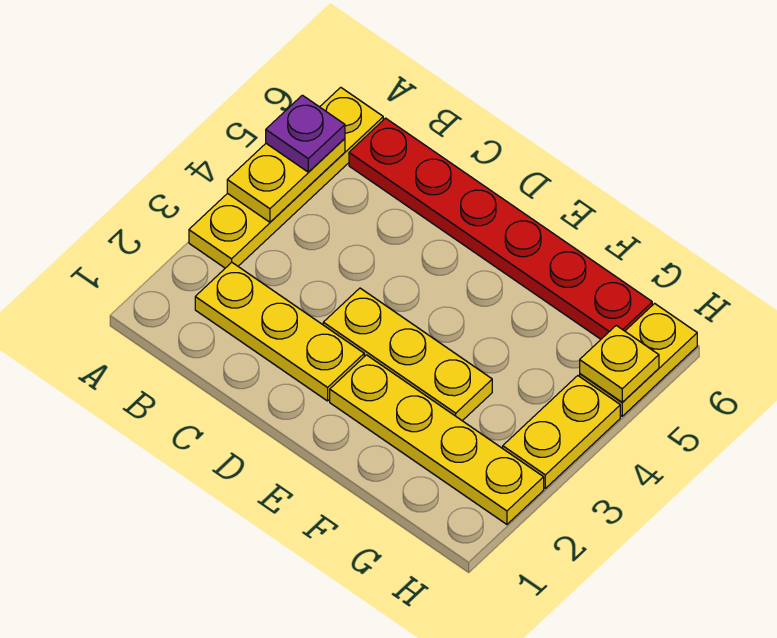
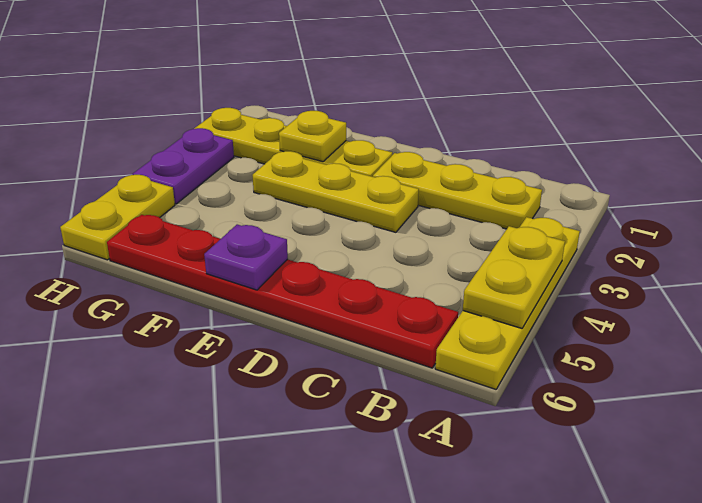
purple plate A5 level 3 -> purple plate E6 level 2
yellow plate H3:H4 level 1 -> purple plate H3:H4 level 1
yellow plate H5 level 2 -> yellow plate F2 level 2

